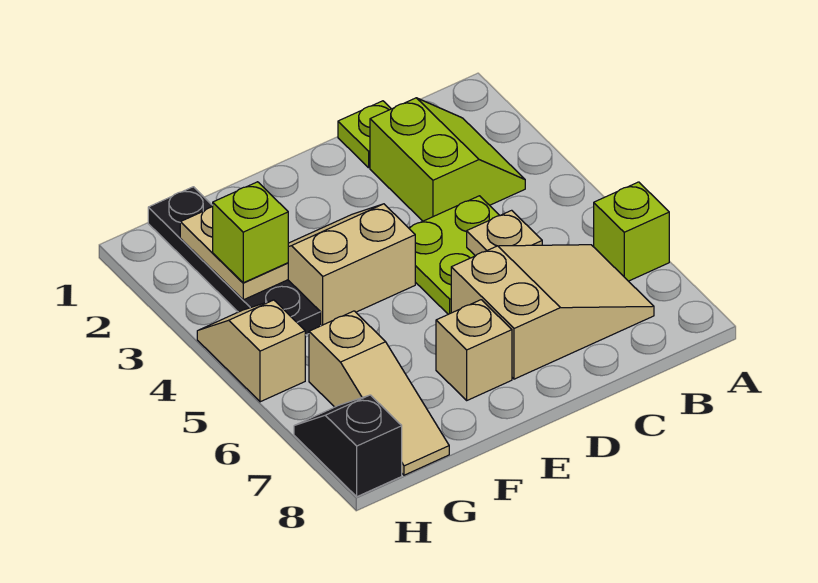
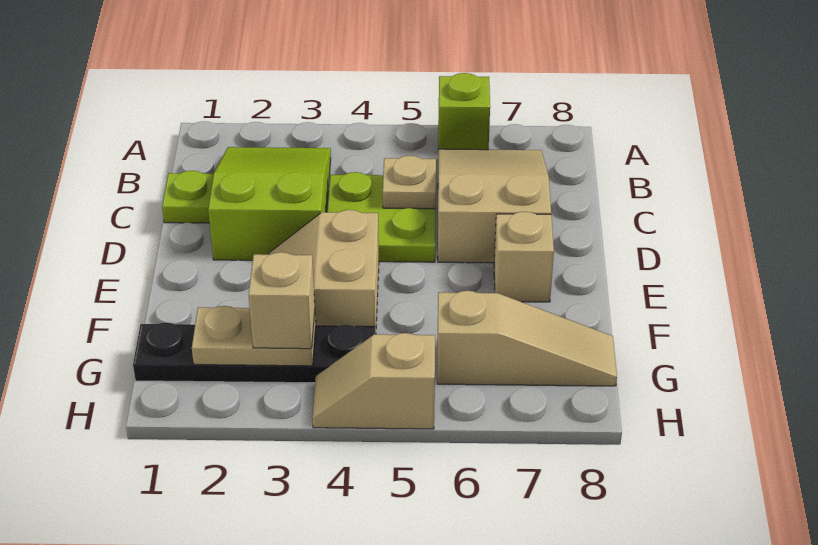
lime slope B2:C3 level 1 top C -> lime slope B2:D3 level 1 top D
lime brick G3 level 3 -> tan brick G3 level 3
black slope H7:H8 level 1 top 8 -> none

